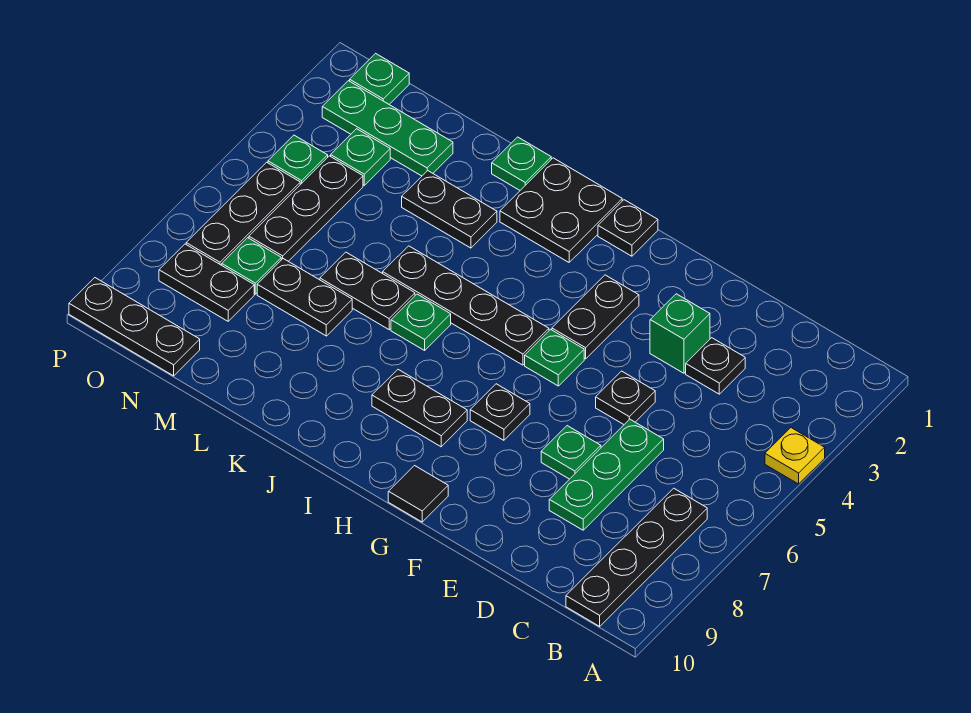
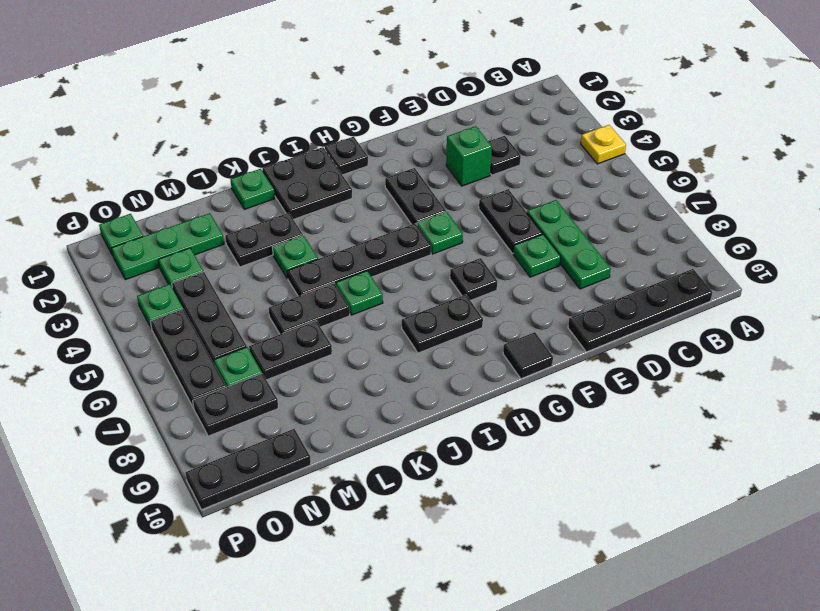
black plate B7:B10 level 1 -> black plate B10:E10 level 1
black plate E5 level 1 -> black plate E5:E6 level 1
none -> green plate K4 level 1

